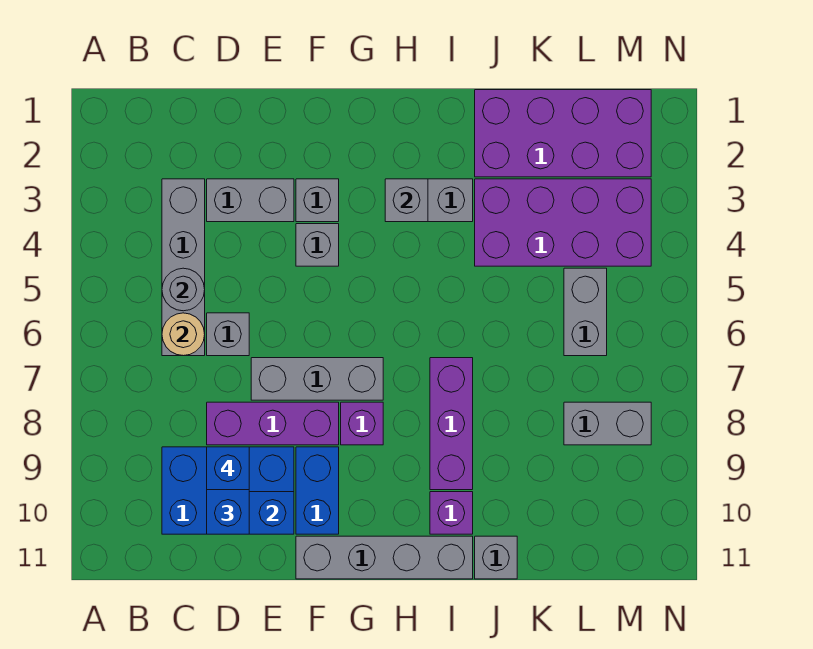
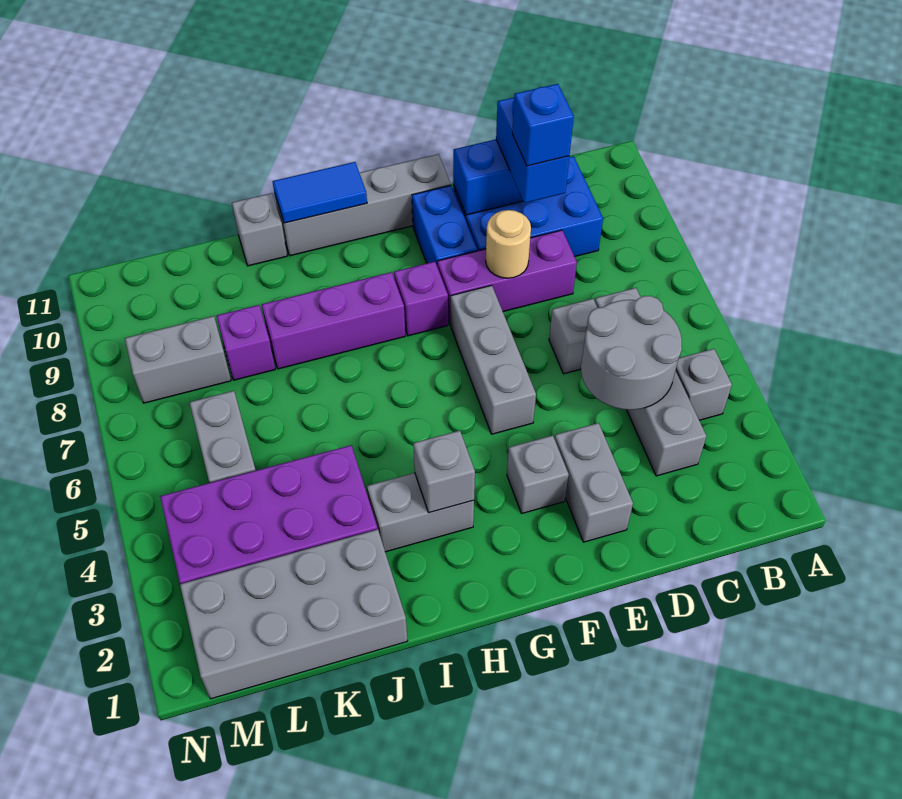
grey round brick C5 level 2 -> grey round brick C4:D5 level 2
tan round brick C6 level 2 -> tan round brick E8 level 2
grey brick D3:E3 level 1 -> grey brick E2:E3 level 1
grey brick E7:G7 level 1 -> grey brick F5:F7 level 1
grey brick F4 level 1 -> grey brick B4 level 1
none -> blue tile H11:I11 level 2
purple brick I7:I9 level 1 -> purple brick H8:J8 level 1
purple brick I10 level 1 -> purple brick K8 level 1
purple brick J1:M2 level 1 -> grey brick J1:M2 level 1

